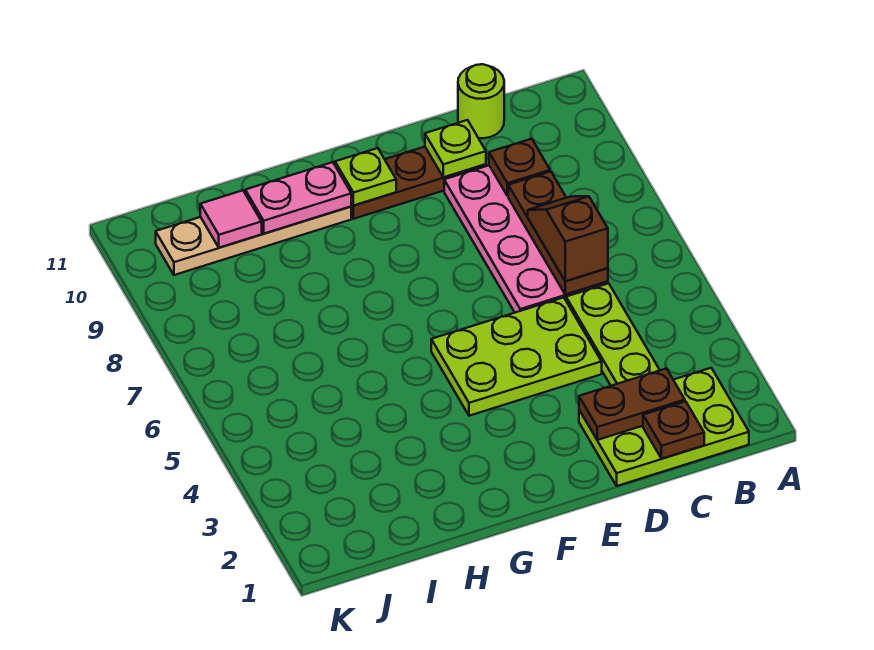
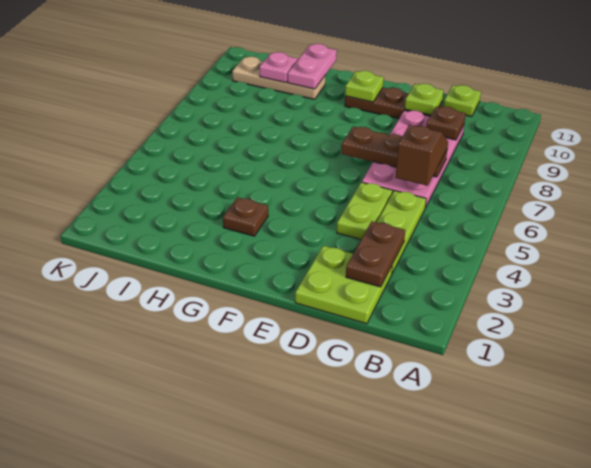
lime plate B1:D2 level 1 -> lime plate C1:D2 level 1
brown plate C1 level 2 -> brown plate G3 level 1
brown plate C2:D2 level 2 -> brown plate C2:C3 level 2
brown plate C6:C8 level 2 -> brown plate C7:E7 level 2
lime round brick C11 level 1 -> lime plate C11 level 1
lime plate D4:F5 level 1 -> lime plate D4:D5 level 1
tan plate G10:J10 level 1 -> tan plate H10:J10 level 1
pink plate G10:H10 level 2 -> pink plate H10:H11 level 2
pink tile I10 level 2 -> pink plate I10 level 2

